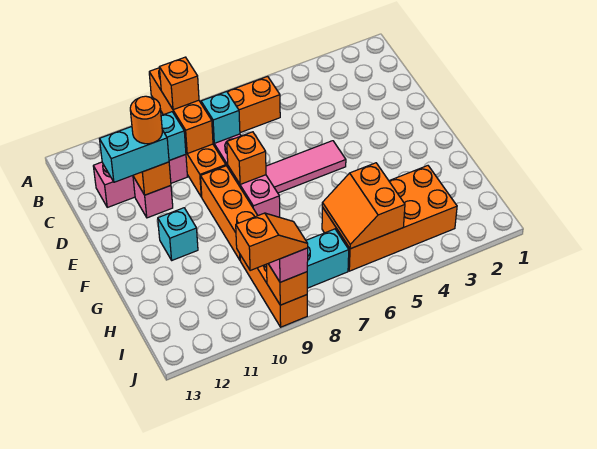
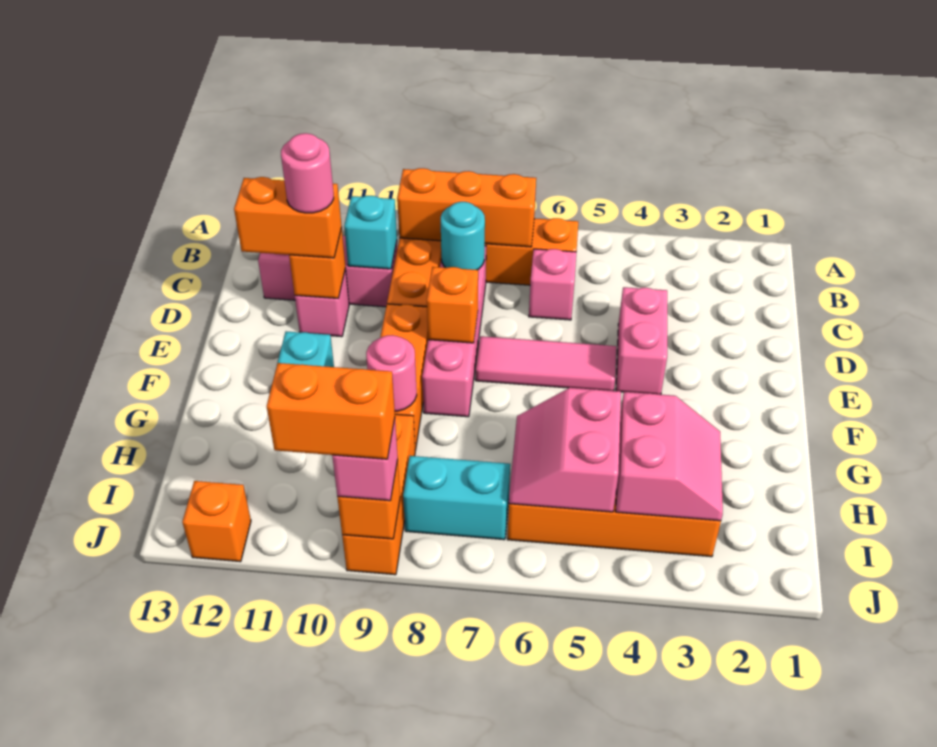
orange brick A9:C9 level 2 -> orange brick B7:B9 level 2
orange brick B9 level 3 -> orange brick J12 level 1
none -> pink brick C6 level 1
cyan brick C8 level 2 -> cyan round brick C8 level 2
none -> pink brick D4:E4 level 1
cyan brick D11:D12 level 3 -> orange brick D11:D12 level 3
orange round brick D11 level 4 -> pink round brick D11 level 4
none -> pink round brick G9 level 2
none -> pink slope H3:I4 level 2 top 4
orange slope H5:I6 level 2 top 5 -> pink slope H5:I6 level 2 top 5
orange slope J9:J10 level 4 top 10 -> orange brick J9:J10 level 4

